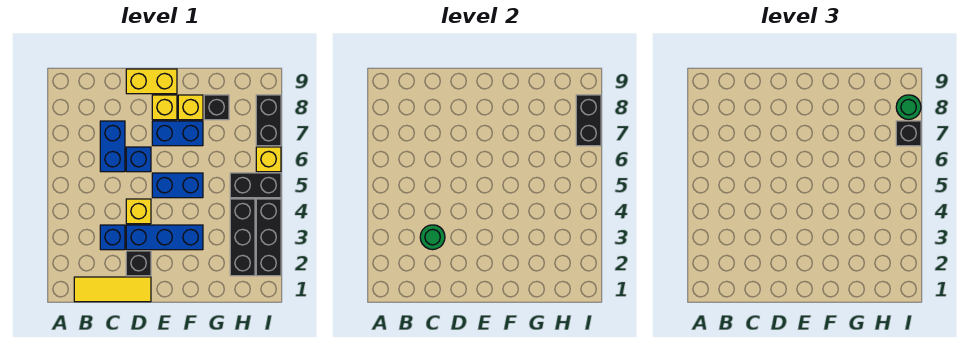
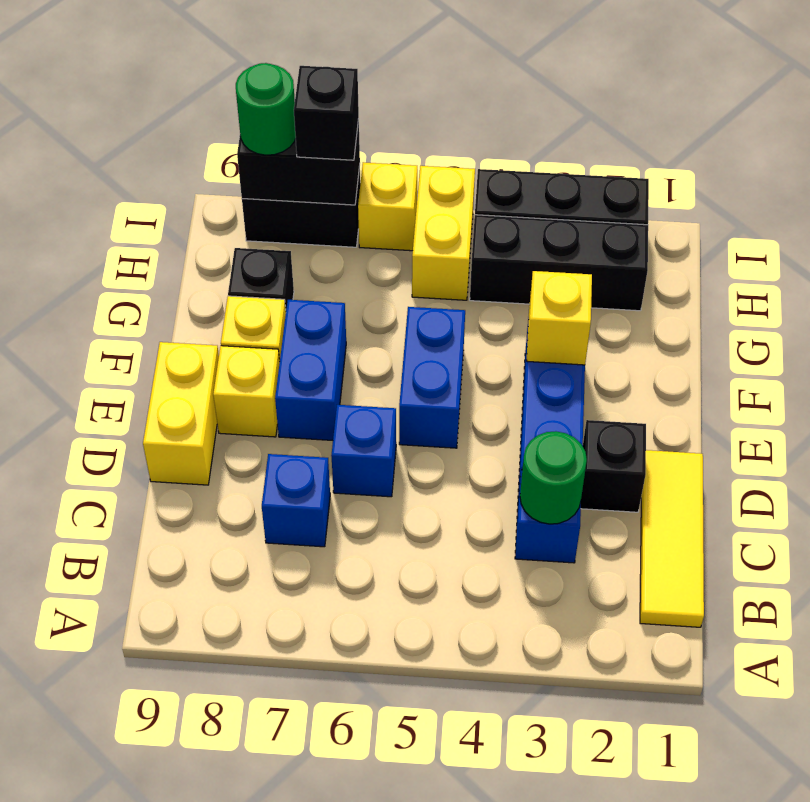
blue brick C6:C7 level 1 -> blue brick C7 level 1
yellow brick D4 level 1 -> yellow brick F3 level 2
black brick H5:I5 level 1 -> yellow brick H5:I5 level 1

